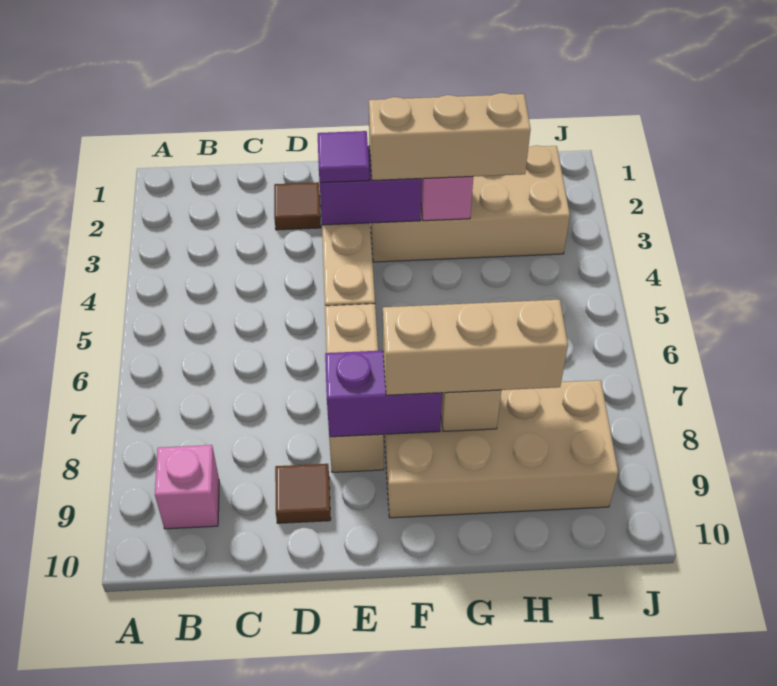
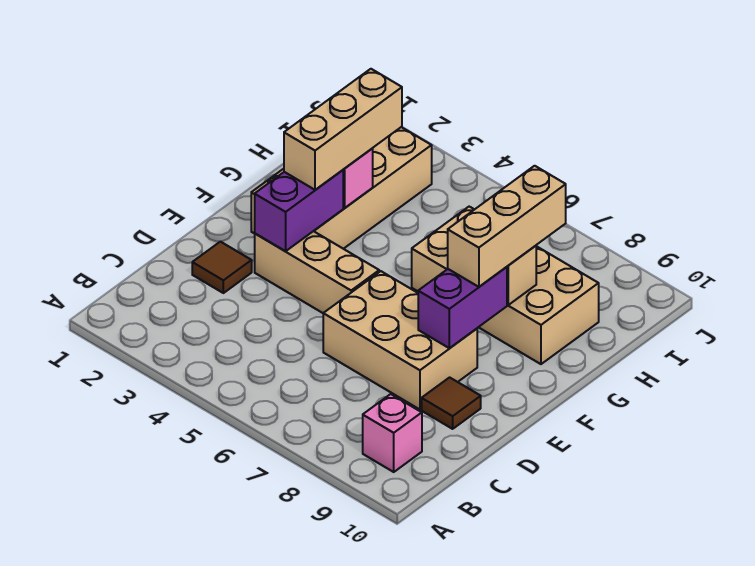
purple tile E3 level 3 -> none
tan brick E6:E8 level 1 -> tan brick D6:E8 level 1
tan brick F8:I9 level 1 -> tan brick G6:H9 level 1

